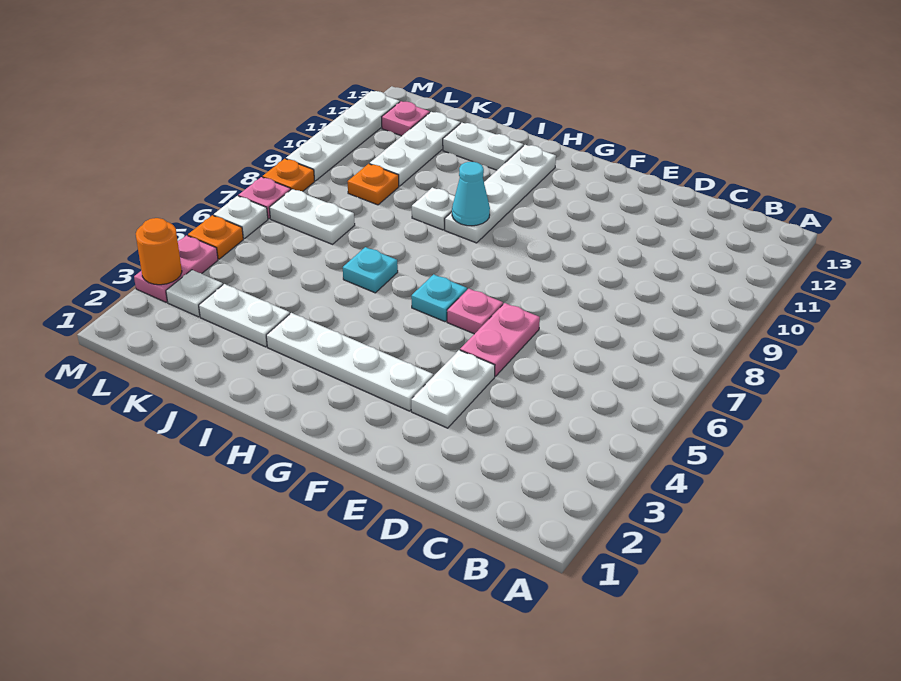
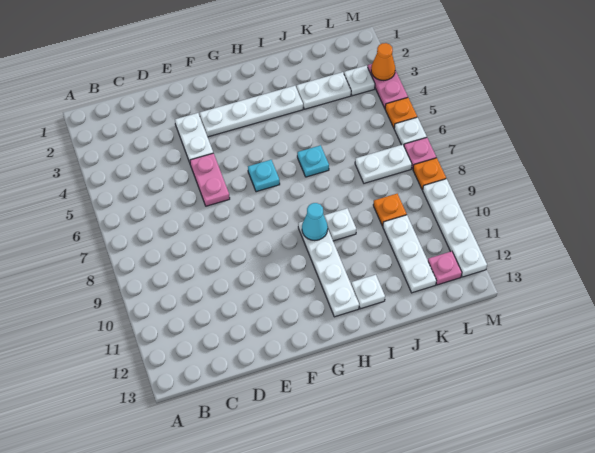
pink plate F6 level 1 -> none
white plate I12:J12 level 1 -> white plate I12 level 1
orange round brick M3 level 2 -> orange cone M3 level 2

